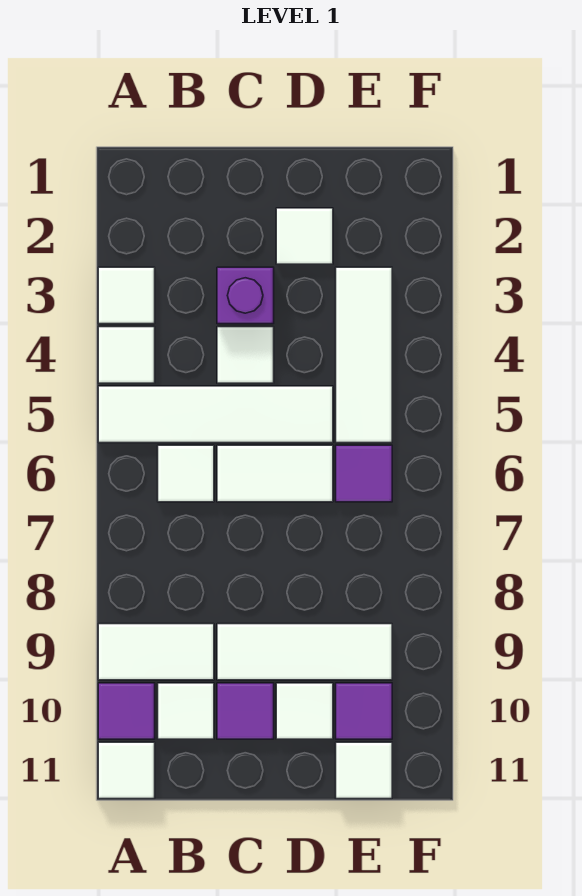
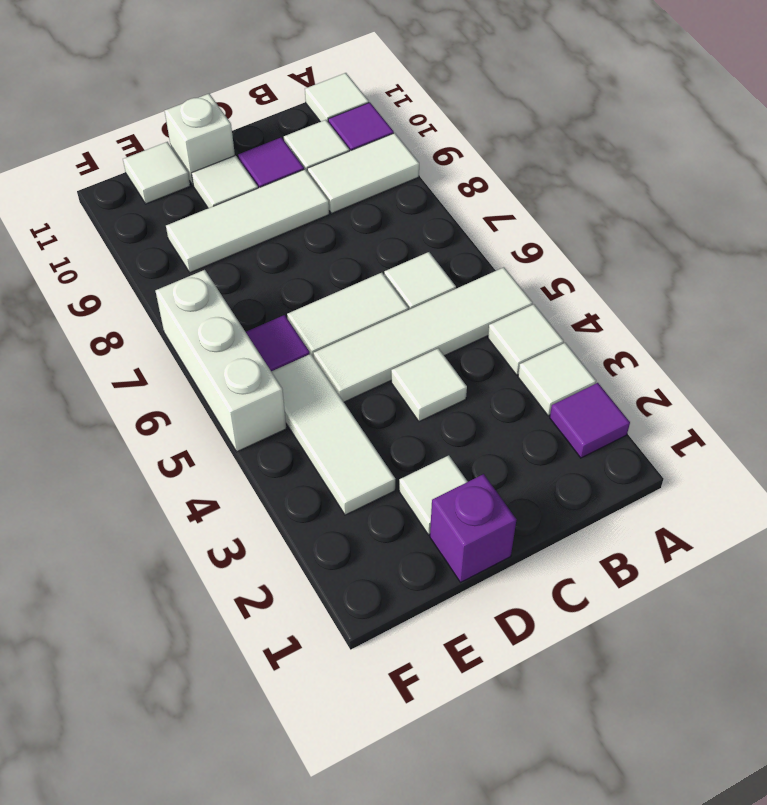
purple brick C3 level 1 -> purple brick D1 level 1
none -> white brick D11 level 1
purple tile E10 level 1 -> purple tile A2 level 1
none -> white brick F5:F7 level 1

